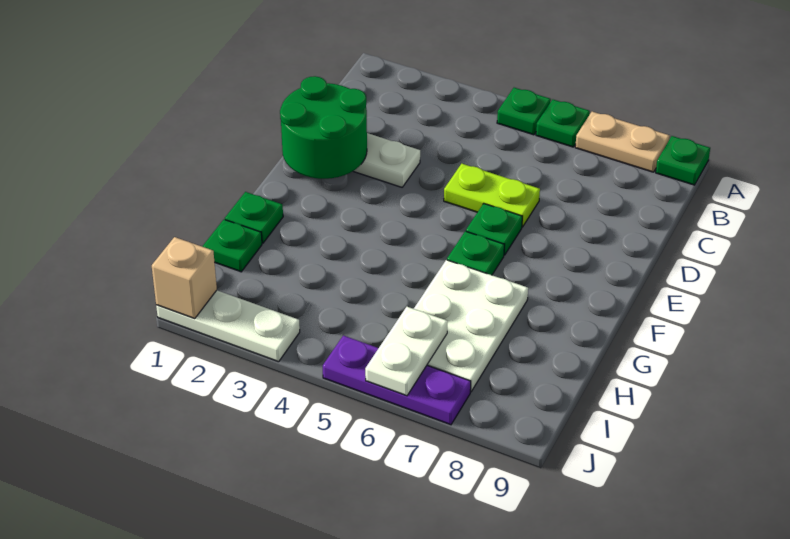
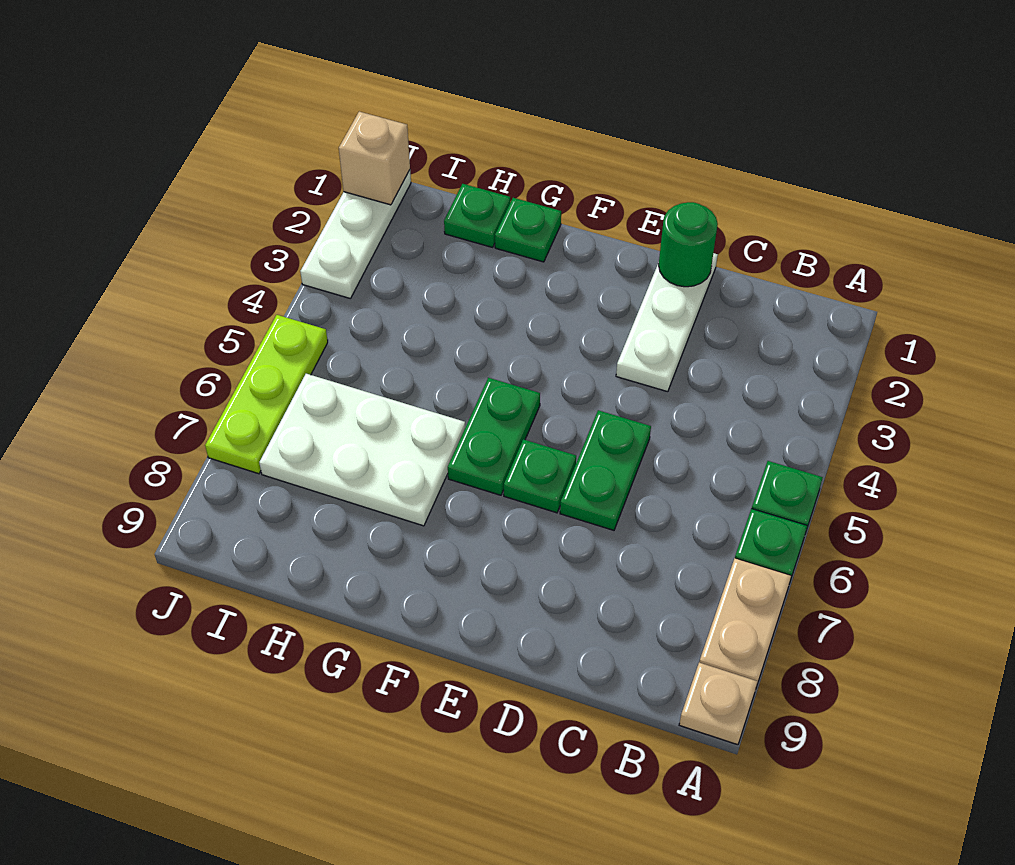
green plate A9 level 1 -> tan plate A9 level 1
green round brick D1:E2 level 2 -> green round brick D1 level 2
lime plate D5:D6 level 1 -> green plate D5:D6 level 1
green plate F6 level 1 -> green plate F5:F6 level 1
white plate I6:J6 level 2 -> none
purple plate J5:J7 level 1 -> lime plate J5:J7 level 1

